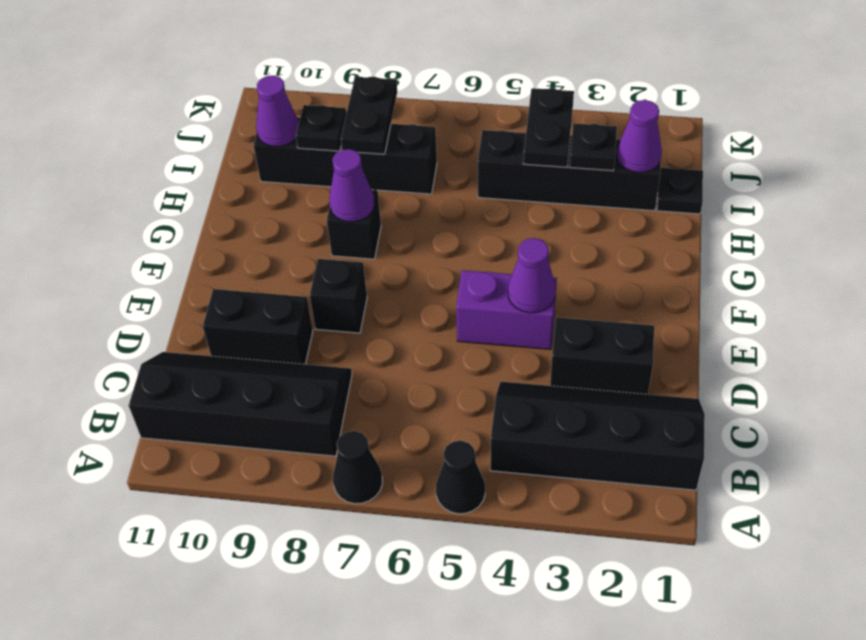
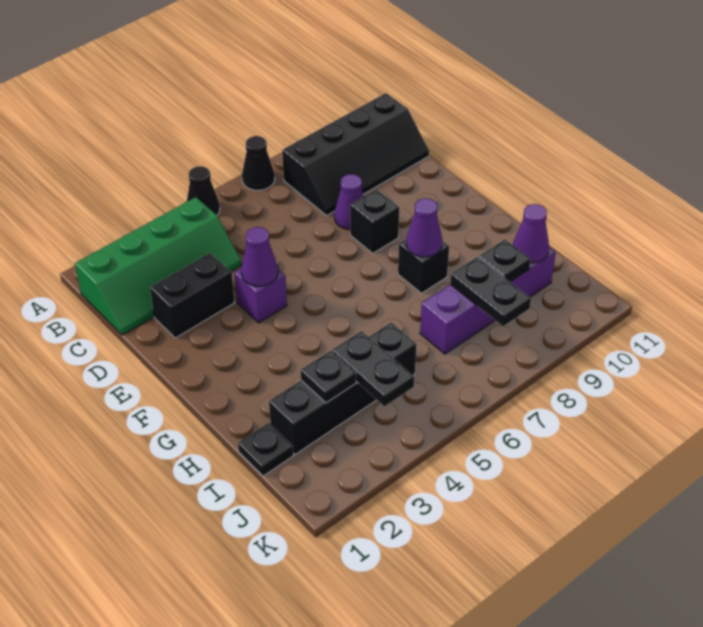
black slope B1:C4 level 1 top B -> green slope B1:C4 level 1 top B
black brick D9:D10 level 1 -> none
purple brick E4:E5 level 1 -> purple brick E4 level 1
purple cone I2 level 2 -> purple cone D8 level 1
black brick I7:I10 level 1 -> purple brick I7:I10 level 1

